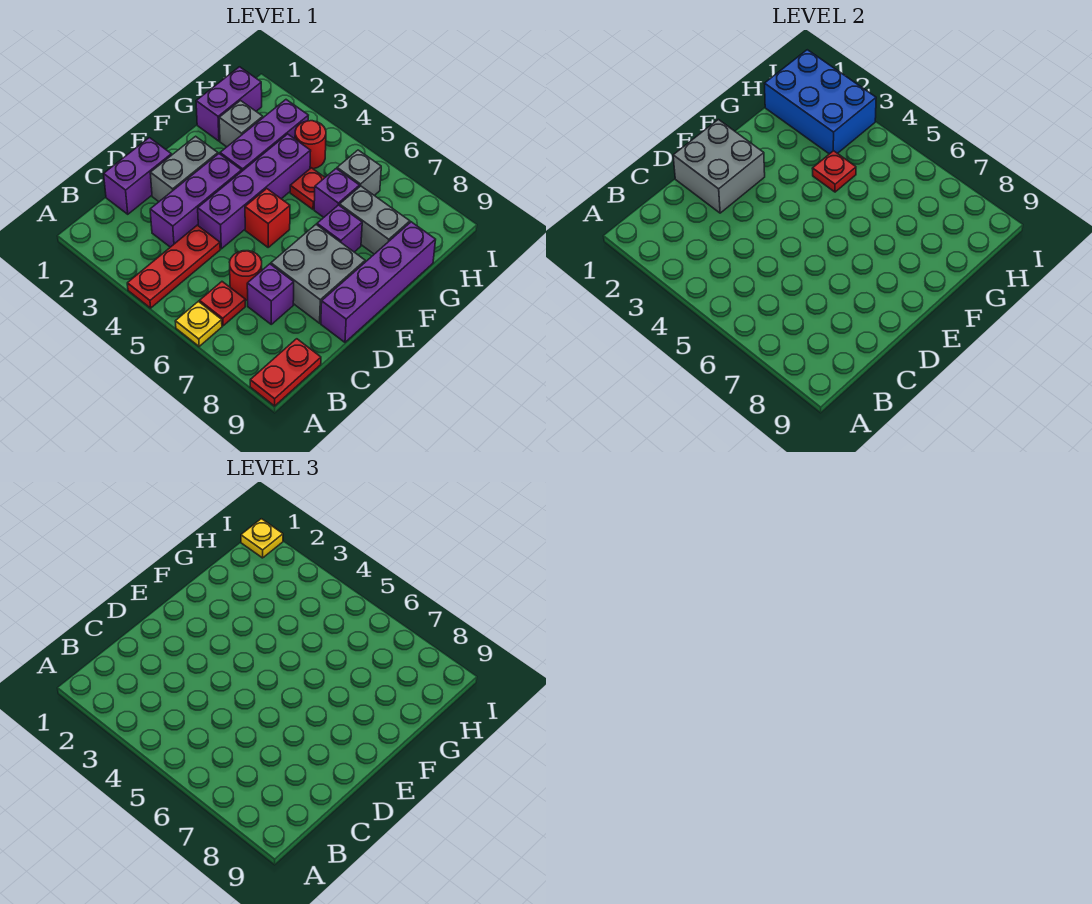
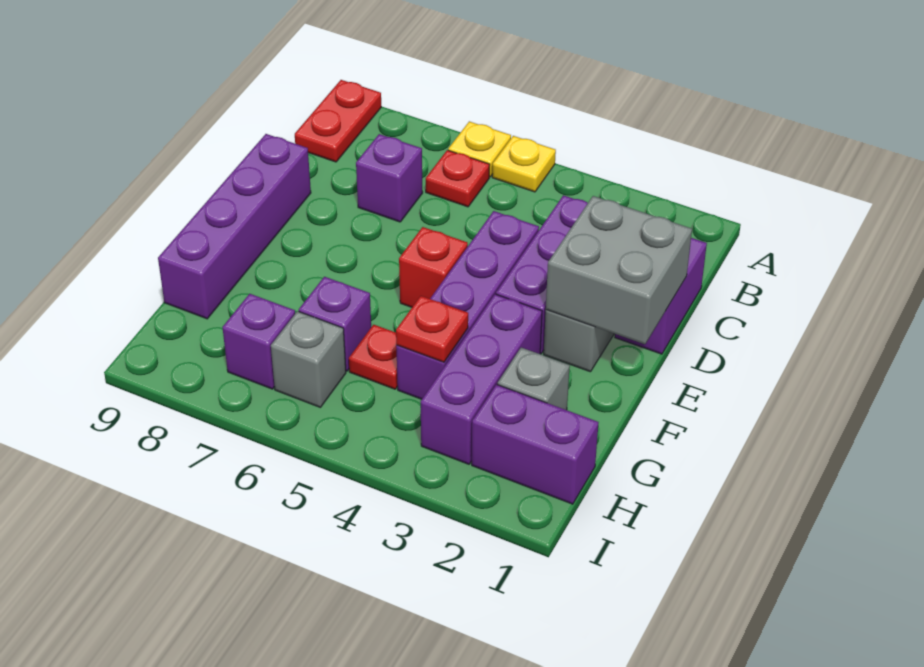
red plate A4:C4 level 1 -> none
red round brick C6 level 1 -> none
grey brick D7:E8 level 1 -> none
purple brick F7 level 1 -> purple brick H7 level 1
purple brick G1:H1 level 1 -> purple brick H1:H2 level 1
grey brick G7:G8 level 1 -> none
blue brick H1:I3 level 2 -> none
red round brick H4 level 1 -> none
yellow plate I1 level 3 -> yellow plate A5 level 1

